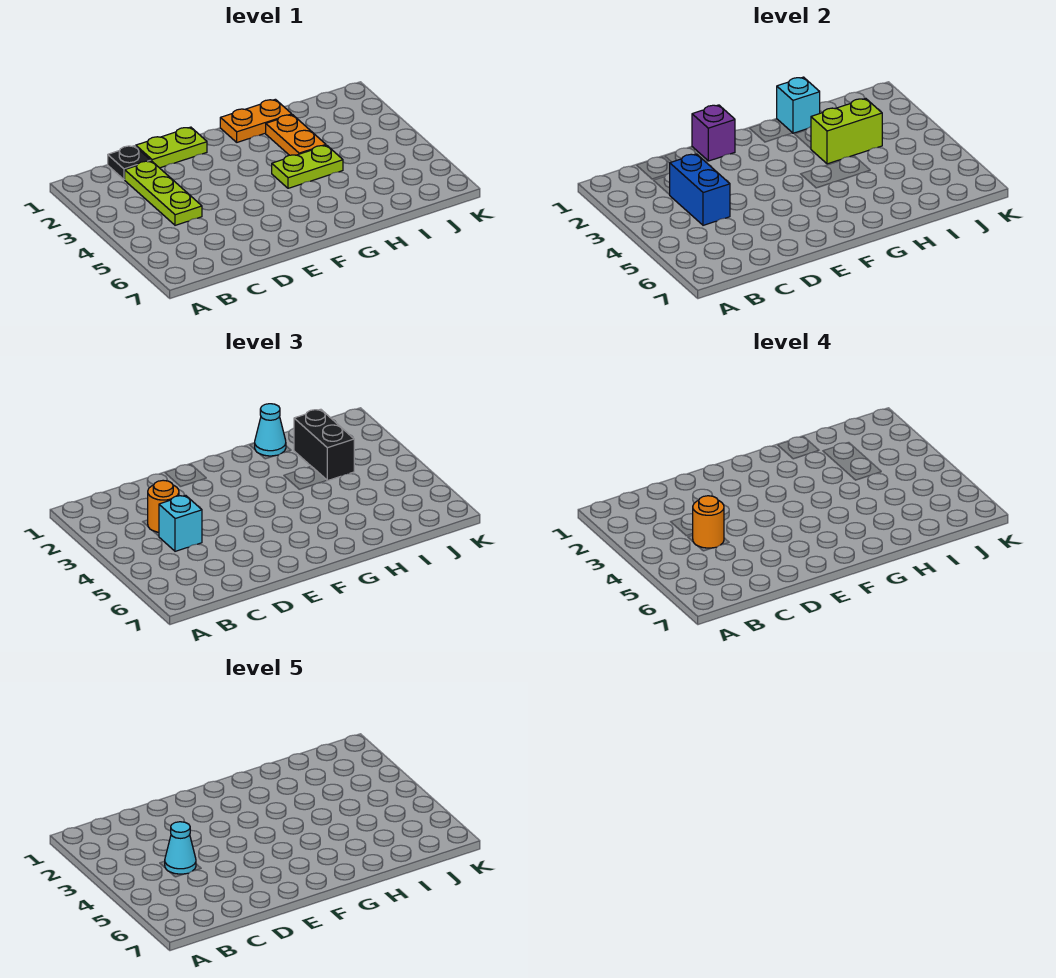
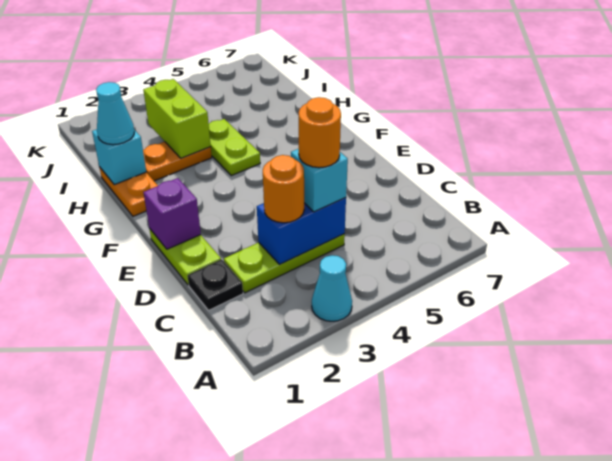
cyan cone C4 level 5 -> cyan cone A3 level 1
black brick I2:I3 level 3 -> none

